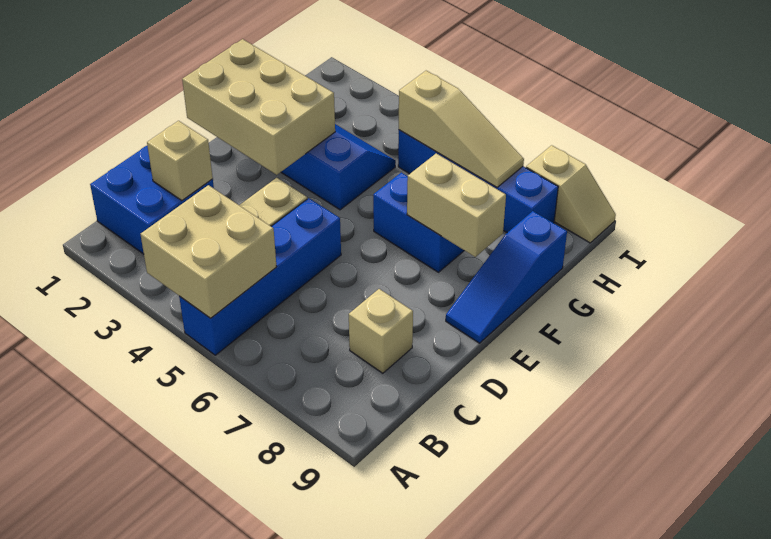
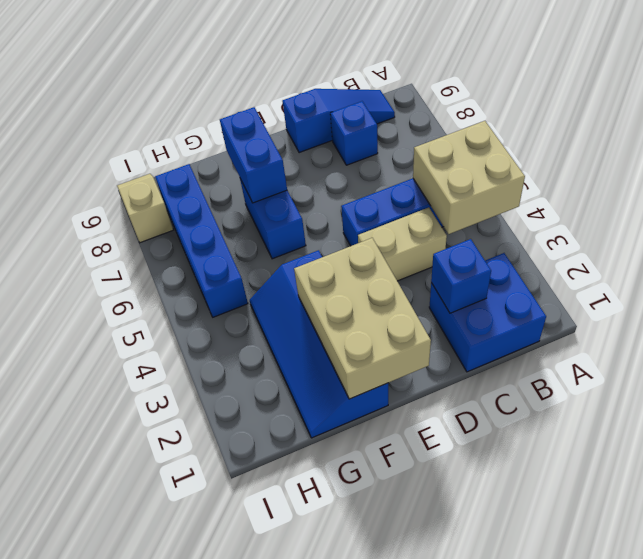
tan brick C2 level 2 -> blue brick C2 level 2
tan brick C8 level 1 -> blue brick C8 level 1
blue slope E9:G9 level 1 top G -> blue slope B9:D9 level 1 top D
tan brick F7:F8 level 2 -> blue brick F7:F8 level 2
tan slope H5:H7 level 2 top 5 -> none

